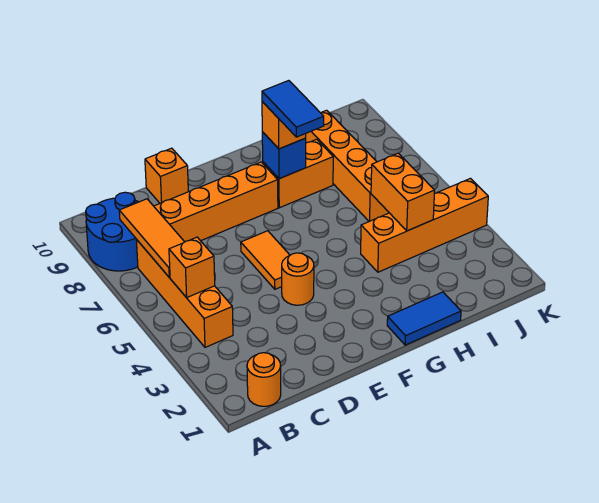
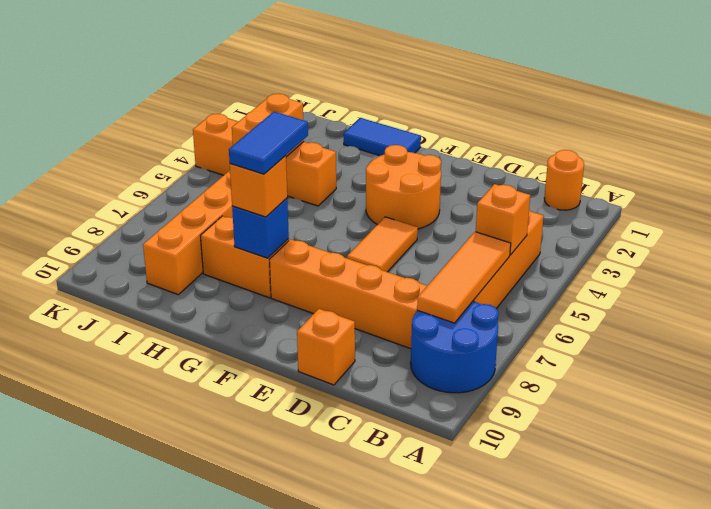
orange round brick E4 level 1 -> orange round brick E3:F4 level 1

